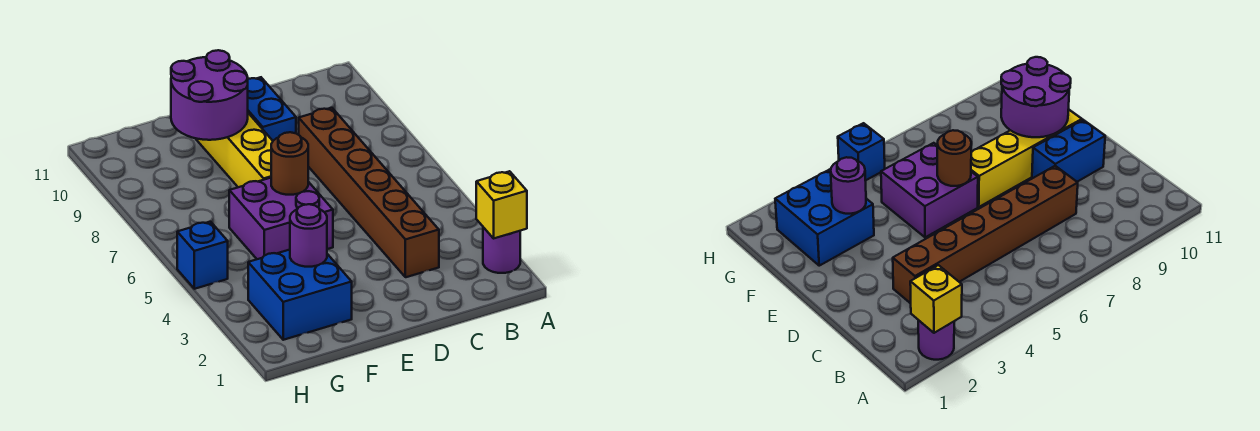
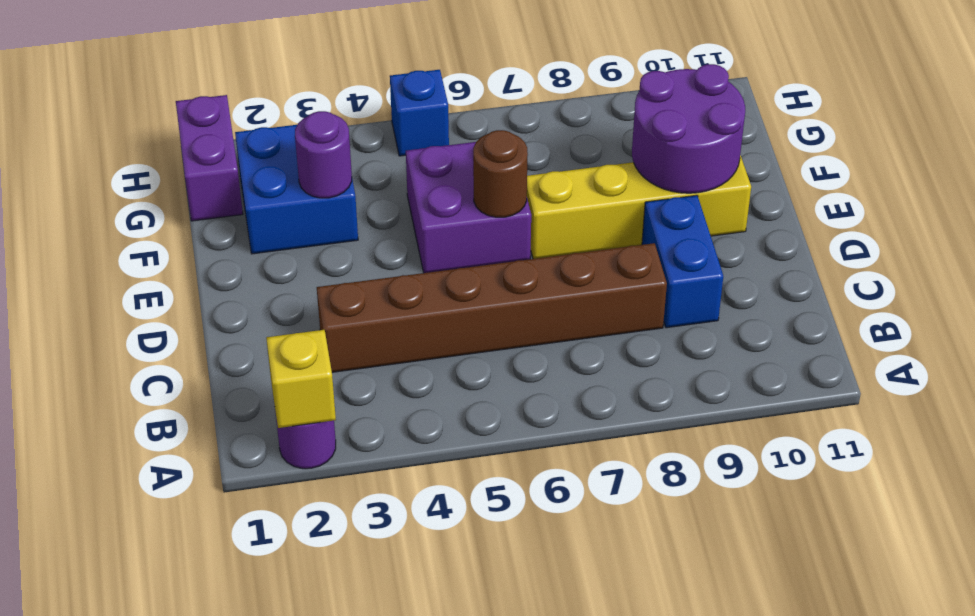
blue brick D9:D10 level 1 -> blue brick C9:D9 level 1
none -> purple brick G1:H1 level 1

